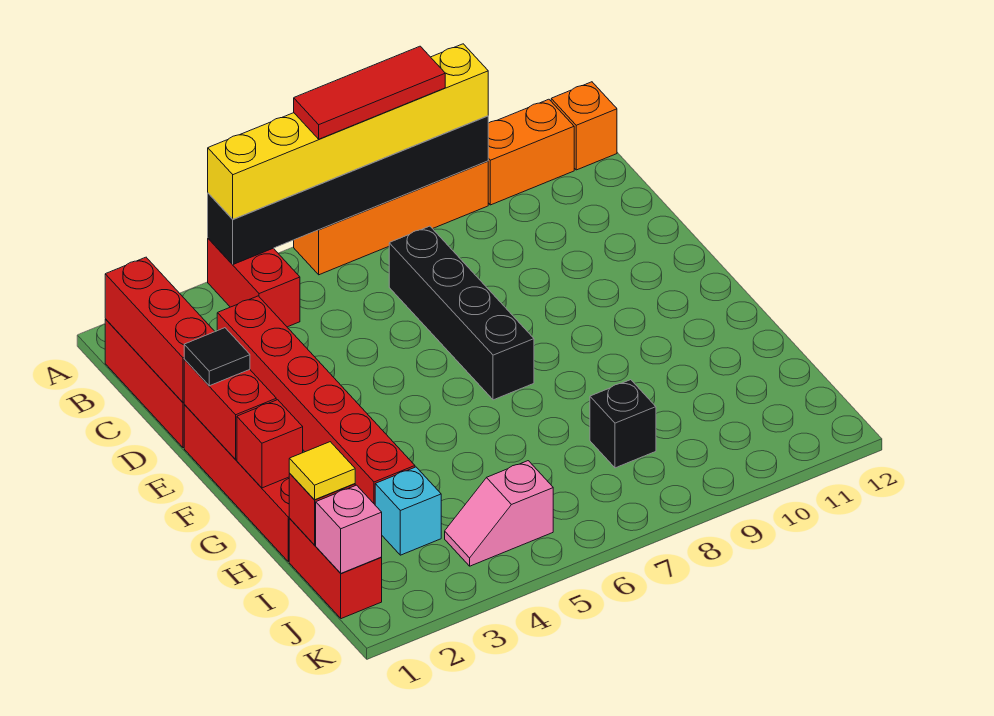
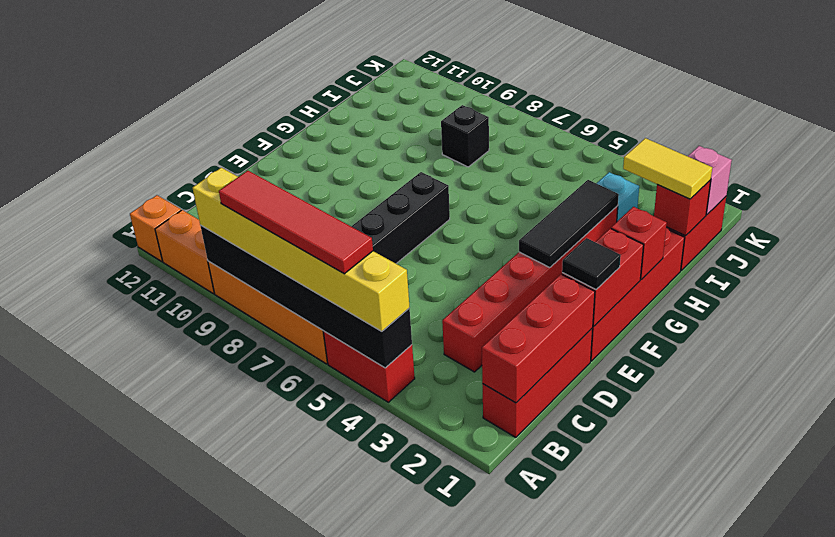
red brick A4:B4 level 1 -> red brick A4:A5 level 1
red tile A6:A8 level 4 -> red tile A5:A8 level 4
none -> black tile F3:H3 level 2
yellow tile I1 level 3 -> yellow tile I1:I2 level 3
pink slope J4:J5 level 1 top 5 -> none

